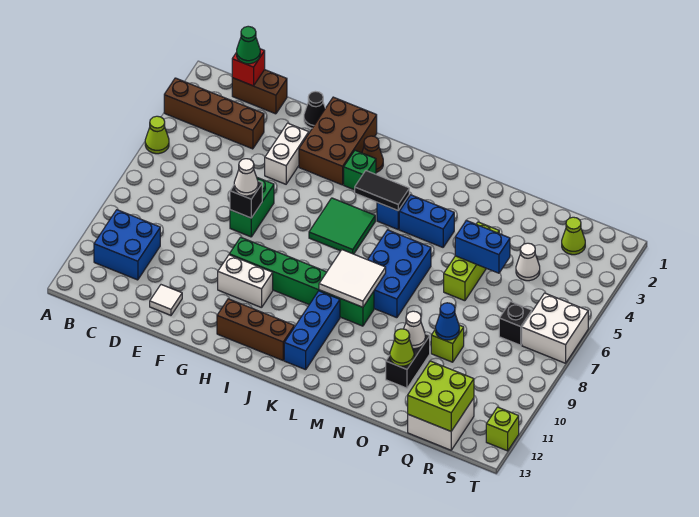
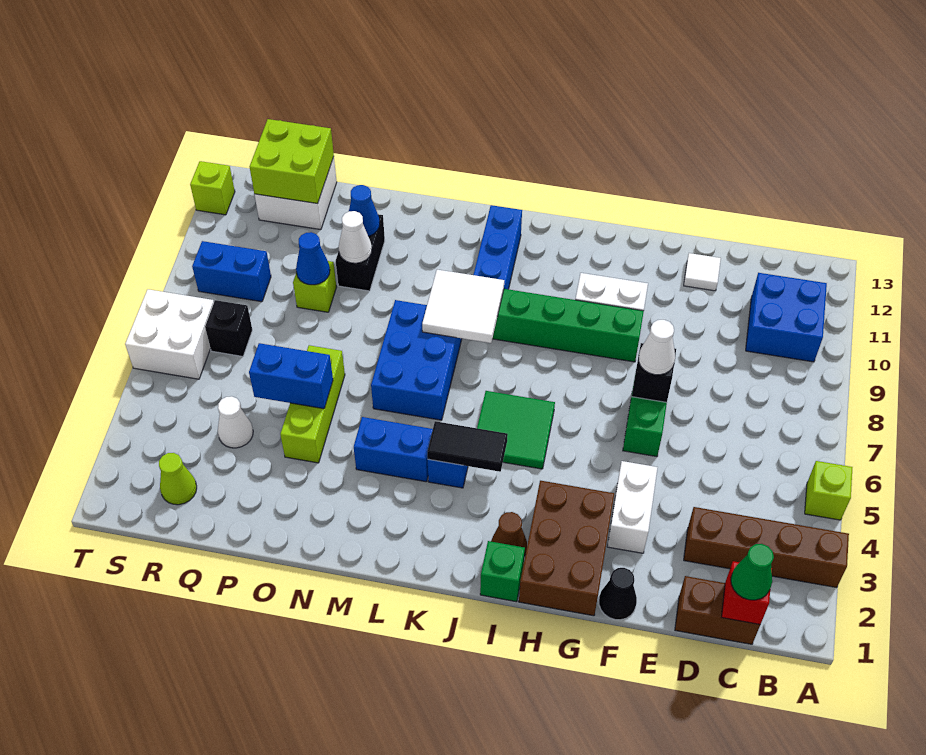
lime cone A5 level 1 -> lime brick A5 level 1
brown brick H12:J12 level 1 -> none
green brick I3 level 1 -> green brick I1 level 1
lime cone O11 level 2 -> blue cone O11 level 2
none -> blue brick R9:S9 level 1

